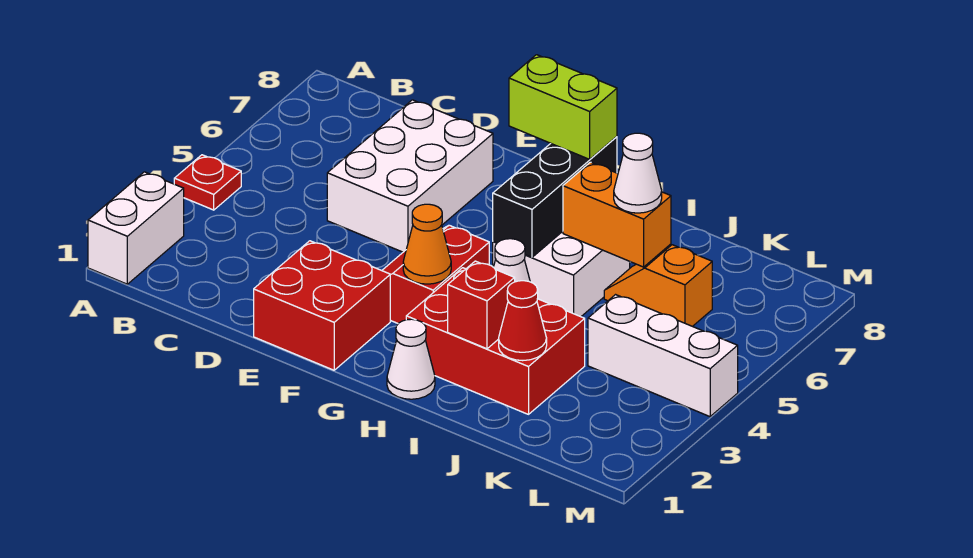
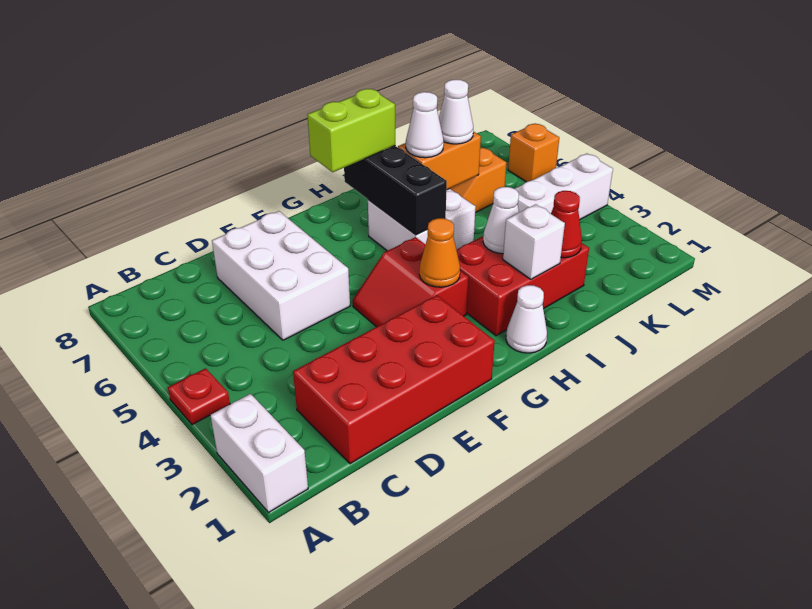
red brick E1:F2 level 1 -> red brick C1:F2 level 1
red brick I2 level 2 -> white brick I2 level 2
none -> white cone I6 level 3
none -> orange brick M6 level 1

